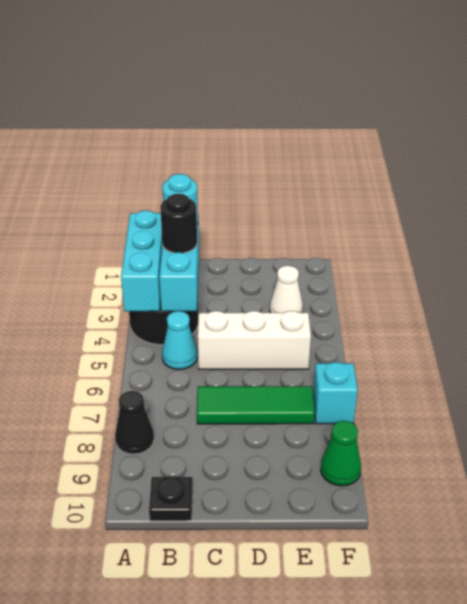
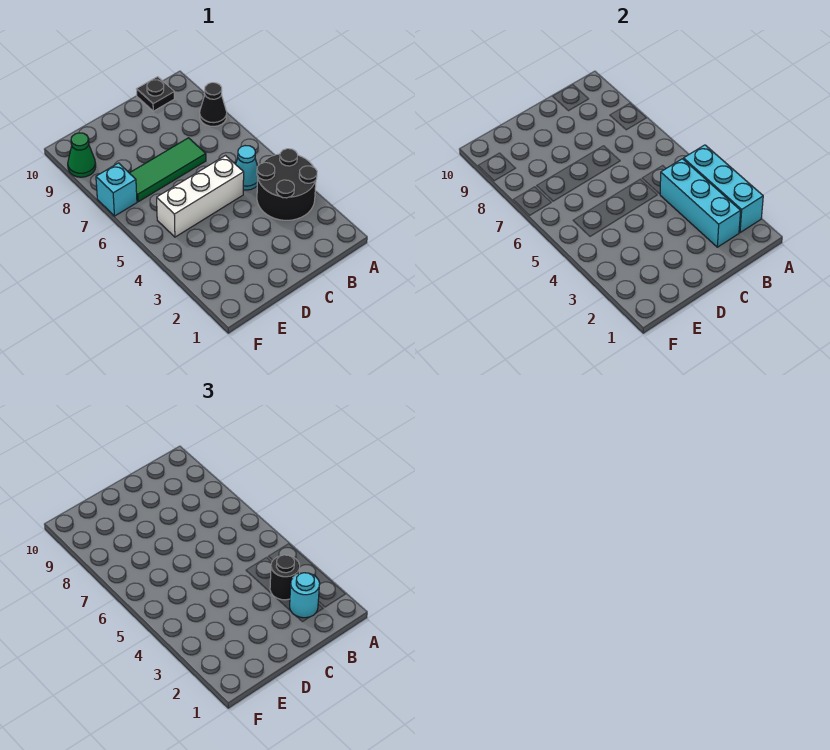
white cone E3 level 1 -> none

